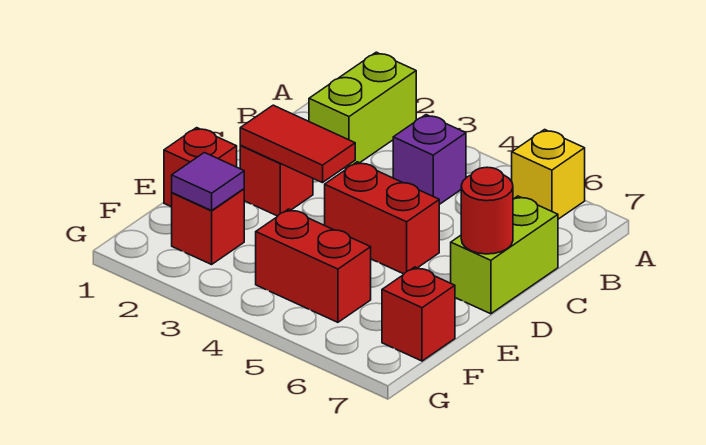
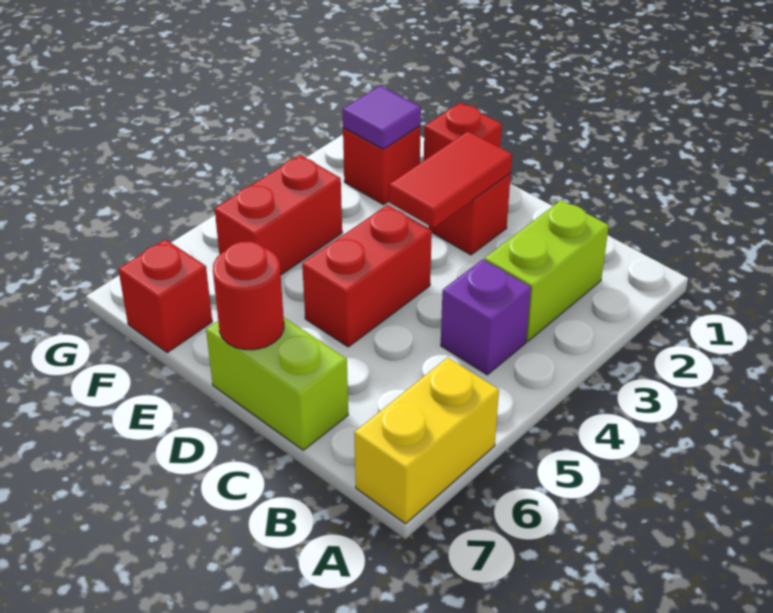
lime brick A2:B2 level 1 -> lime brick B2:B3 level 1
yellow brick A6 level 1 -> yellow brick A6:A7 level 1

